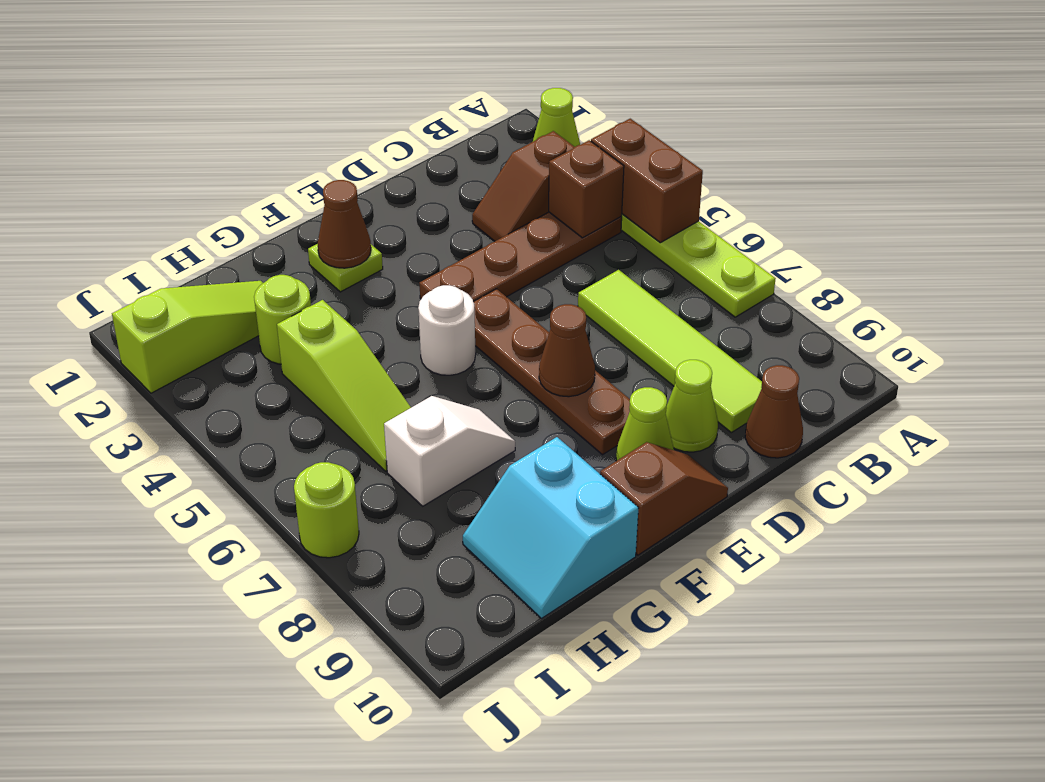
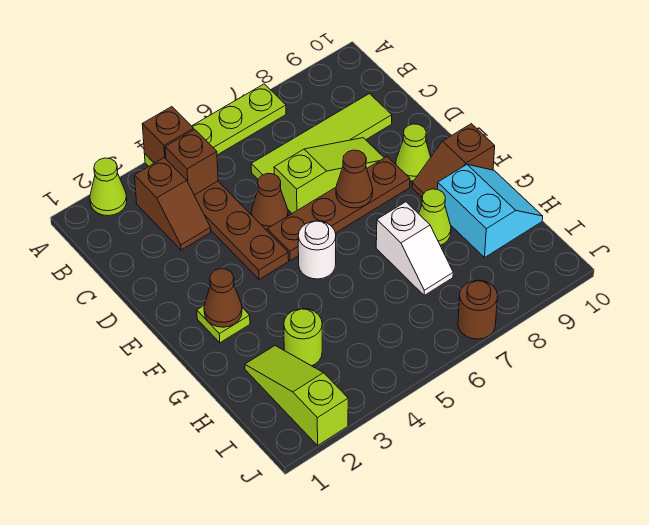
brown brick A4:A5 level 2 -> brown brick A4 level 2
brown cone C10 level 1 -> brown cone D5 level 1
lime cone D9 level 1 -> lime cone G8 level 1
brown slope E10:F10 level 1 top F -> brown slope F9:F10 level 1 top 10
white slope G7:H7 level 1 top H -> white slope G7:H7 level 1 top G
cyan slope G9:H10 level 1 top G -> cyan slope G9:H10 level 1 top 9
lime slope H4:H6 level 1 top 4 -> lime slope D6:D8 level 1 top 6
lime round brick J7 level 1 -> brown round brick J7 level 1

